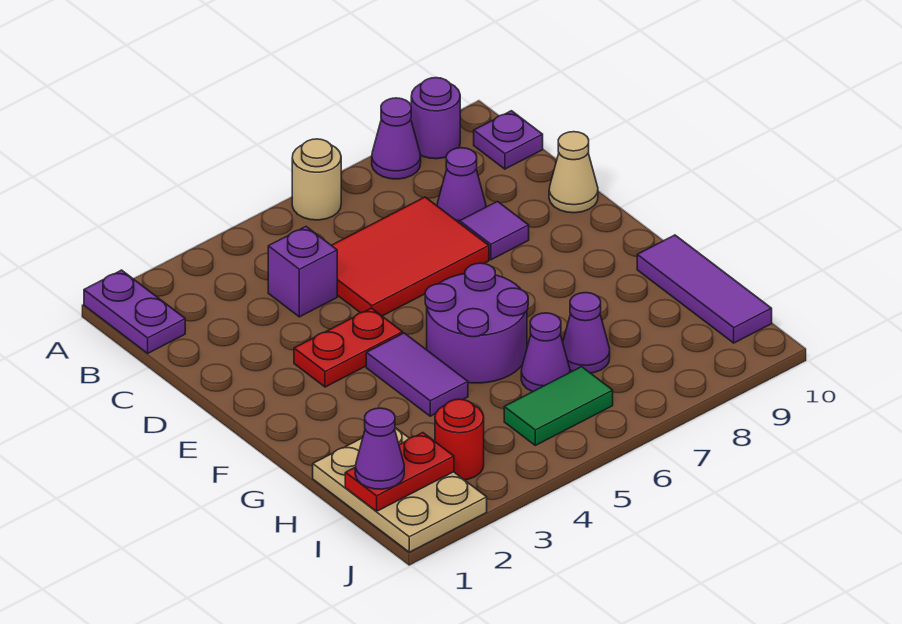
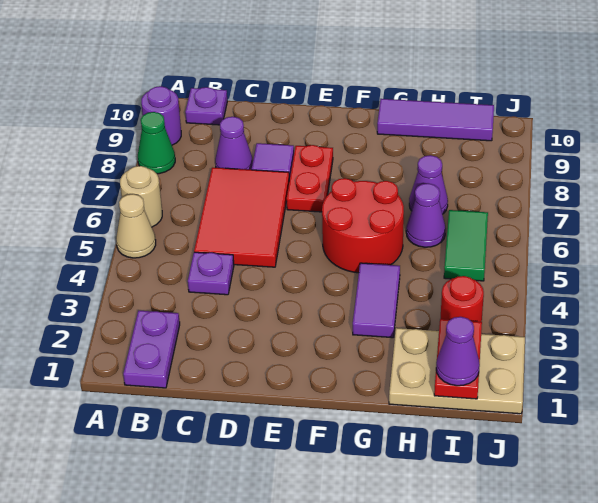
purple plate A1:B1 level 1 -> purple plate B1:B2 level 1
purple cone A8 level 1 -> green cone A8 level 1
purple brick C4 level 1 -> purple plate C4 level 1
tan cone D10 level 1 -> tan cone A5 level 1
red plate E3:E4 level 1 -> red plate E7:E8 level 1
purple tile F4:G4 level 1 -> purple tile G3:G4 level 1
purple round brick F5:G6 level 1 -> red round brick F5:G6 level 1

